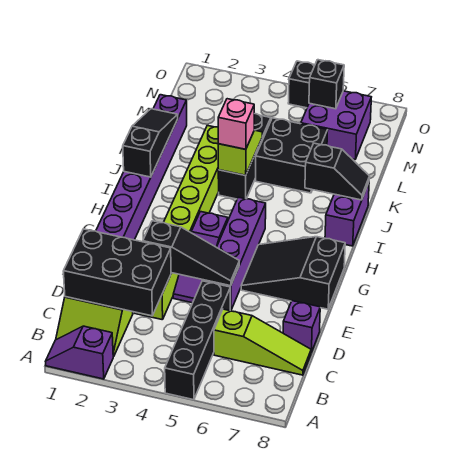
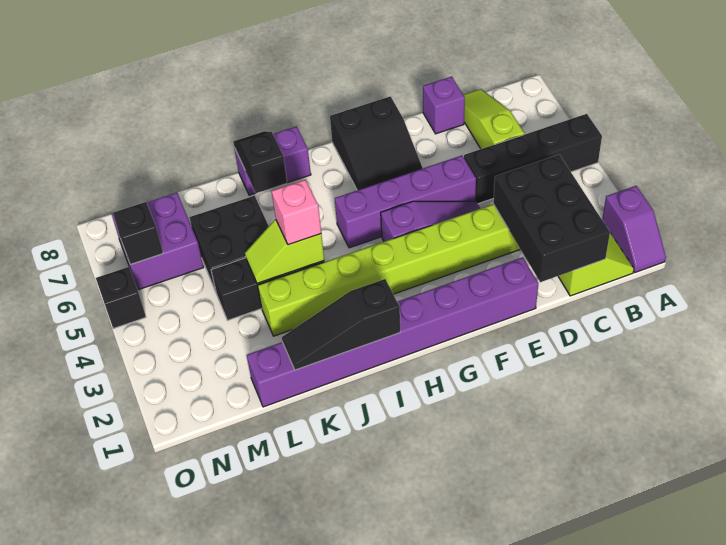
black slope E3:E5 level 2 top 3 -> none

